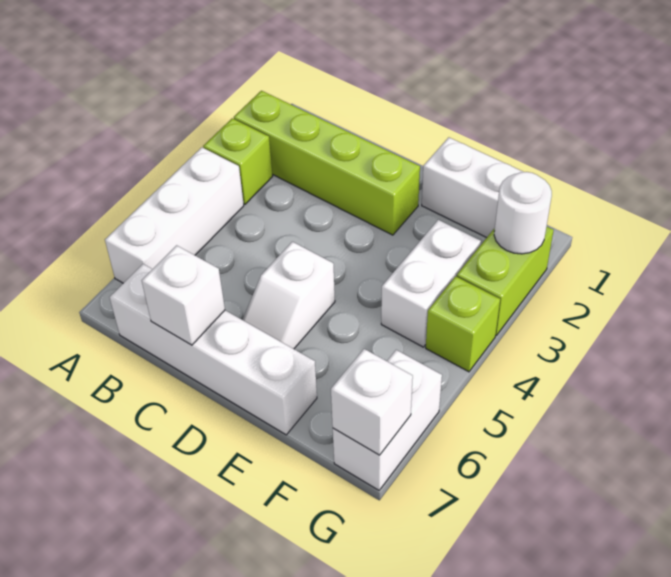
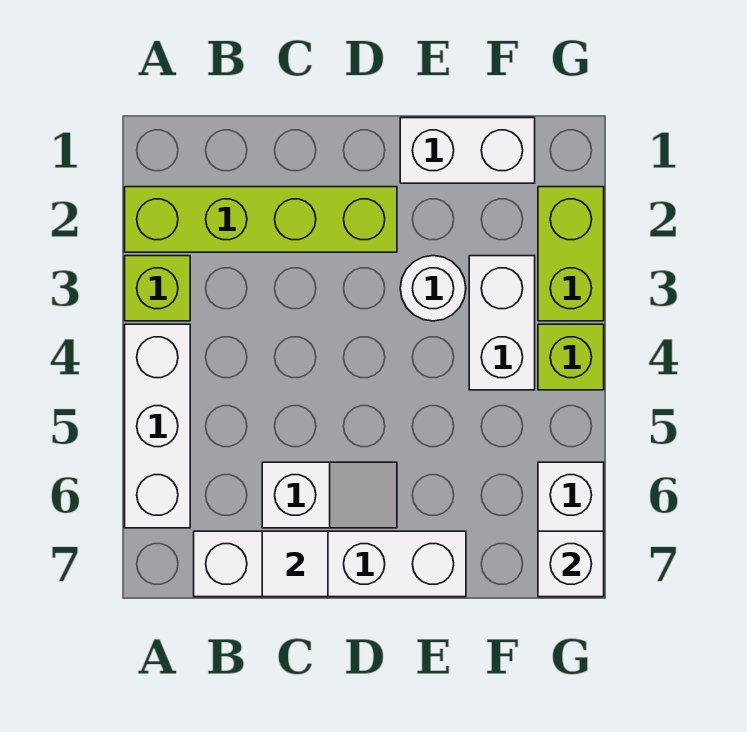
white brick C7 level 2 -> white tile C7 level 2
white slope D5:D6 level 1 top 5 -> white slope C6:D6 level 1 top C
white round brick G2 level 2 -> white round brick E3 level 1

